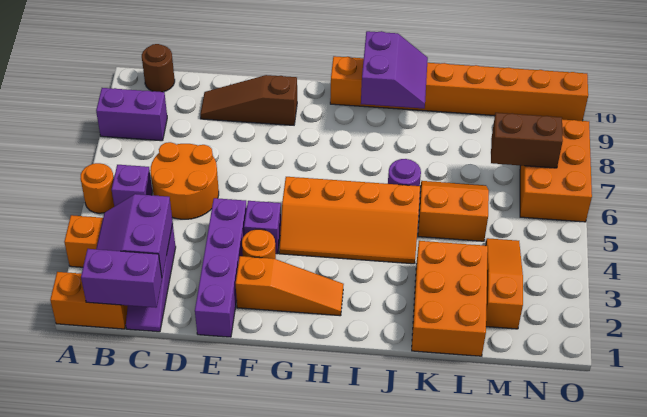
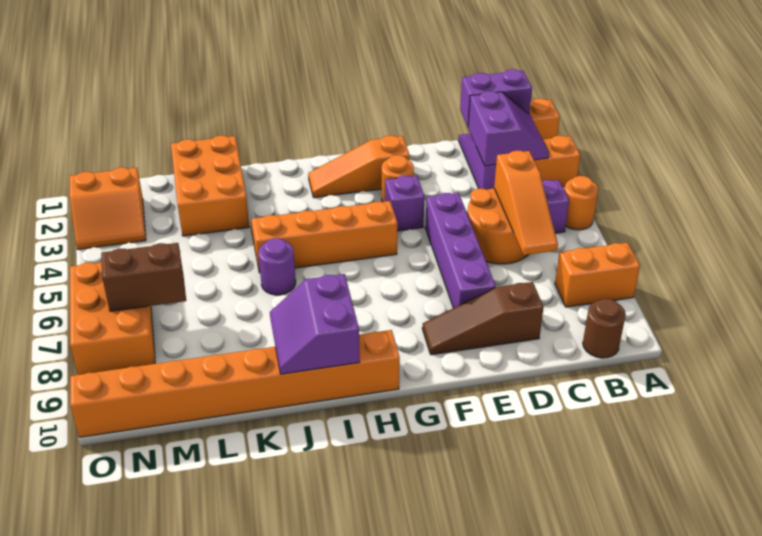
purple brick A8:B8 level 1 -> orange brick A8:B8 level 1
brown slope D9:F9 level 1 top F -> brown slope D9:F9 level 1 top D
purple brick E1:E4 level 1 -> purple brick E5:E8 level 1
orange slope K5:L6 level 1 top 5 -> orange slope N2:O3 level 1 top 2
orange slope M2:M4 level 1 top 2 -> orange slope C5:C7 level 2 top 5

